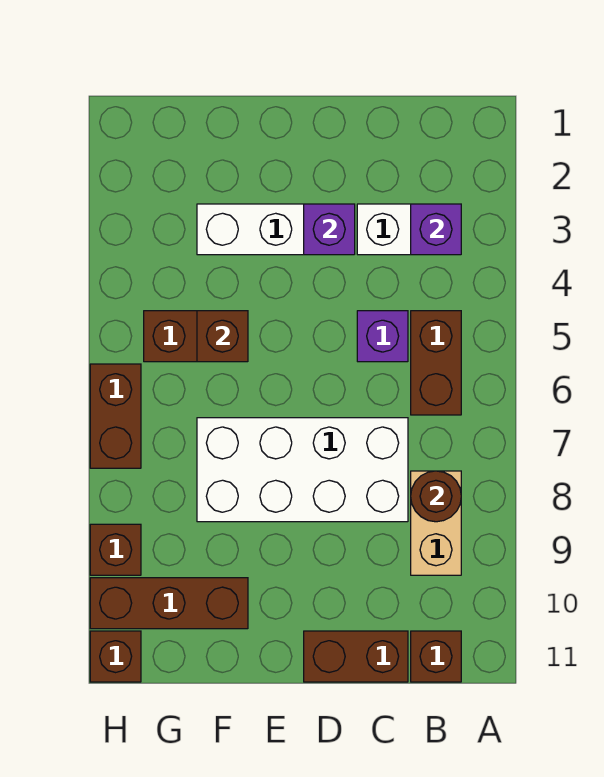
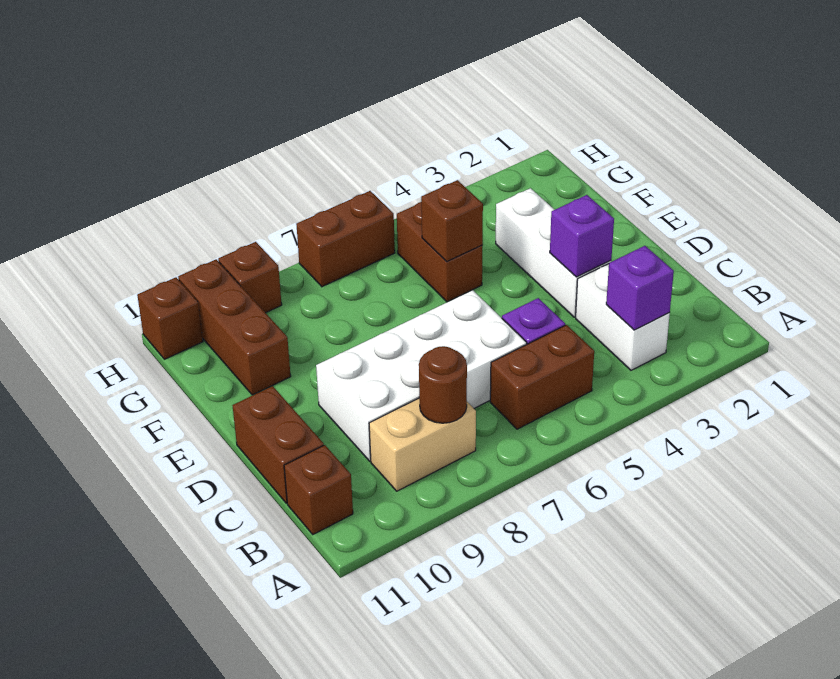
white brick C7:F8 level 1 -> white brick C6:D9 level 1

